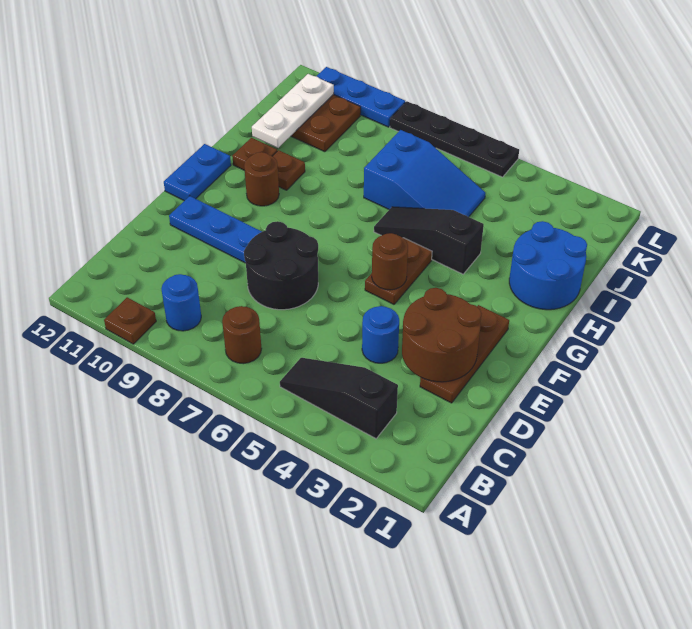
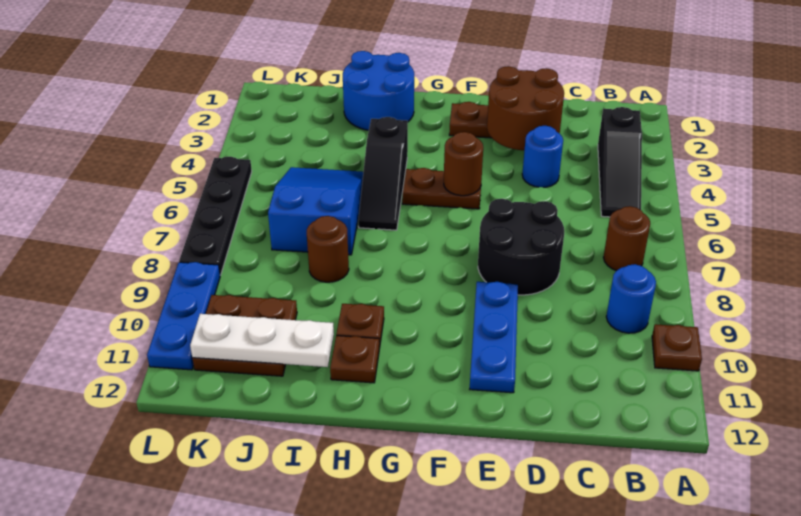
blue plate F12:G12 level 1 -> none
brown round brick G10 level 1 -> brown round brick I8 level 1

